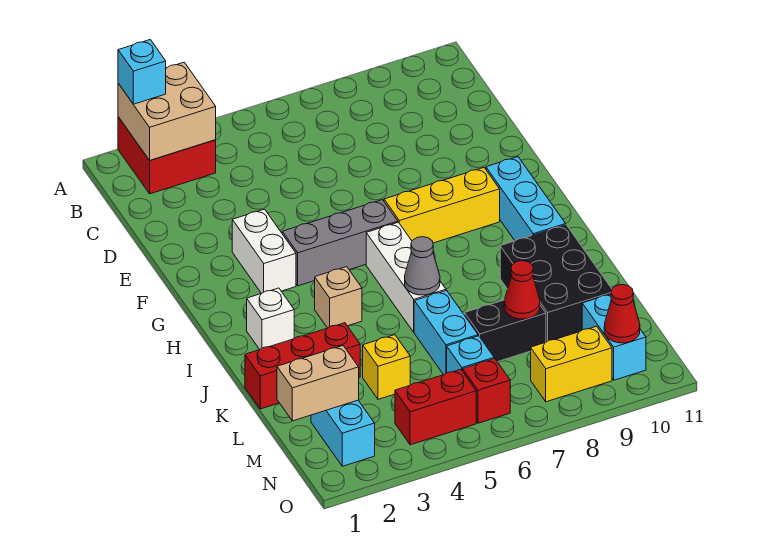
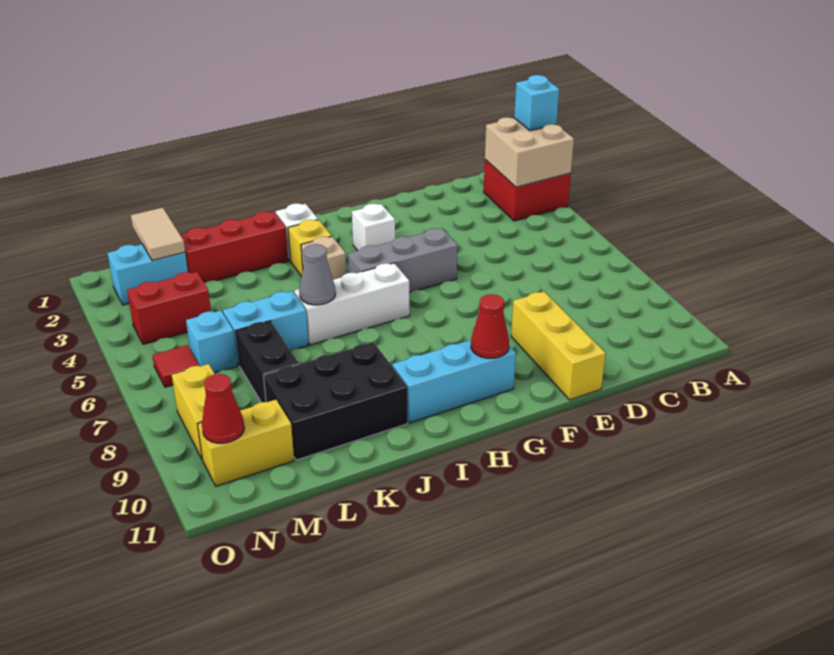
white brick F3:G3 level 1 -> white brick G3 level 1
grey brick G4:G6 level 1 -> grey brick F5:H5 level 1
yellow brick G7:G9 level 1 -> yellow brick E9:E11 level 1
red brick K1:K3 level 1 -> red brick J2:L2 level 1
yellow brick L4 level 1 -> yellow brick I3 level 1
red cone L8 level 2 -> red cone G10 level 2
tan brick M1:M2 level 2 -> tan tile M1:M2 level 2
cyan brick M10:N10 level 1 -> yellow brick M10:N10 level 1
red brick N4:N5 level 1 -> red brick M4:N4 level 1
red brick N6 level 1 -> red tile N6 level 1

